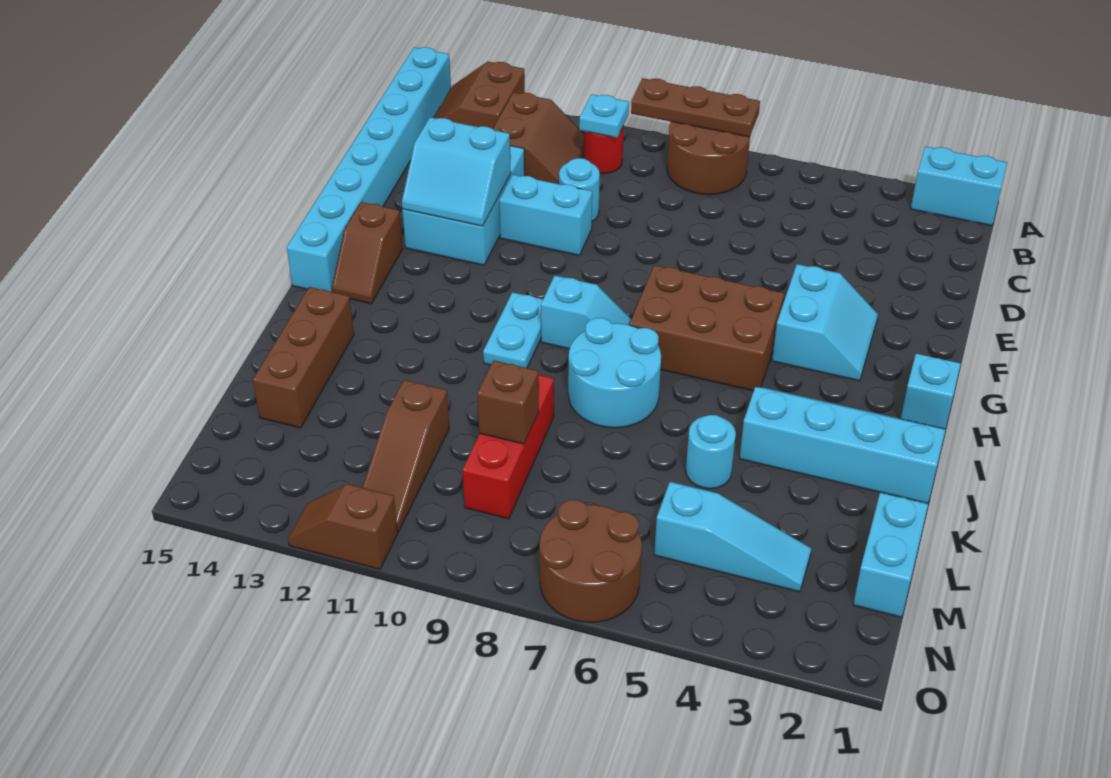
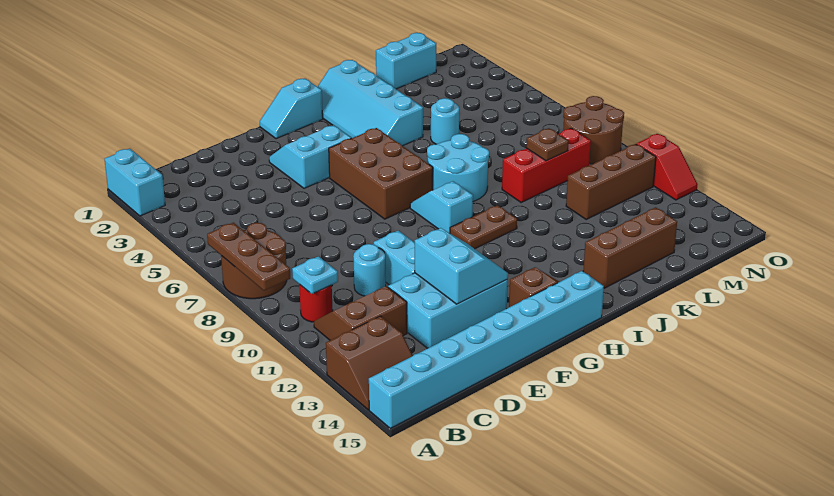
cyan plate H10:I10 level 1 -> brown plate H10:I10 level 1
brown brick L9 level 2 -> brown plate L9 level 2
brown slope L11:N11 level 1 top L -> brown brick L11:N11 level 1
cyan slope M3:M5 level 1 top 5 -> none
brown round brick N6:O7 level 1 -> brown round brick N8:O9 level 1
brown slope O11:O12 level 1 top 11 -> red slope O11:O12 level 1 top 11

